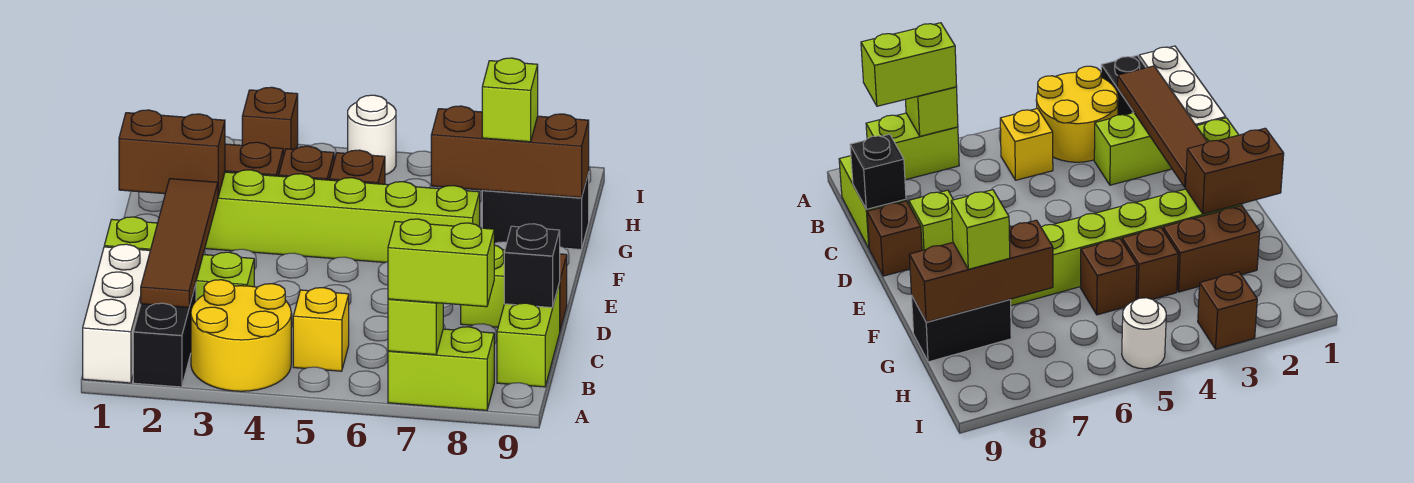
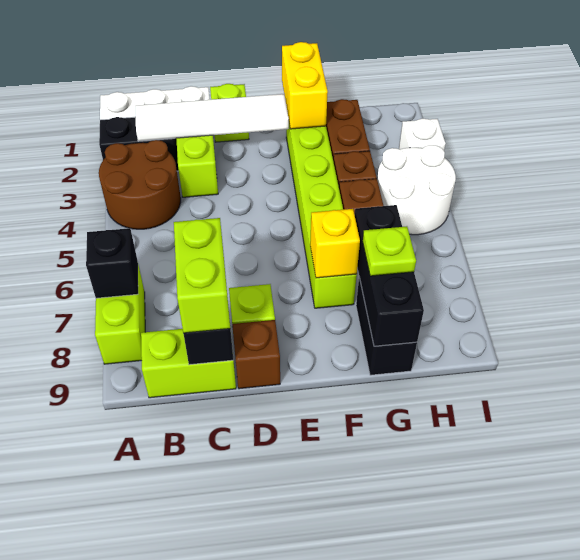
yellow round brick A3:B4 level 1 -> brown round brick A3:B4 level 1
lime brick A7 level 2 -> black brick A7 level 2
lime brick A7:A8 level 3 -> lime brick C8:C9 level 3
brown tile B2:E2 level 2 -> white tile B2:E2 level 2
yellow brick B5 level 1 -> yellow brick F7 level 2
brown brick F1:F2 level 2 -> yellow brick F1:F2 level 2
brown brick G7:G9 level 2 -> black brick G7:G9 level 2
lime brick G8 level 3 -> lime plate G8 level 3
brown brick I3 level 1 -> white brick I3 level 1
white round brick I5 level 1 -> white round brick H4:I5 level 1

